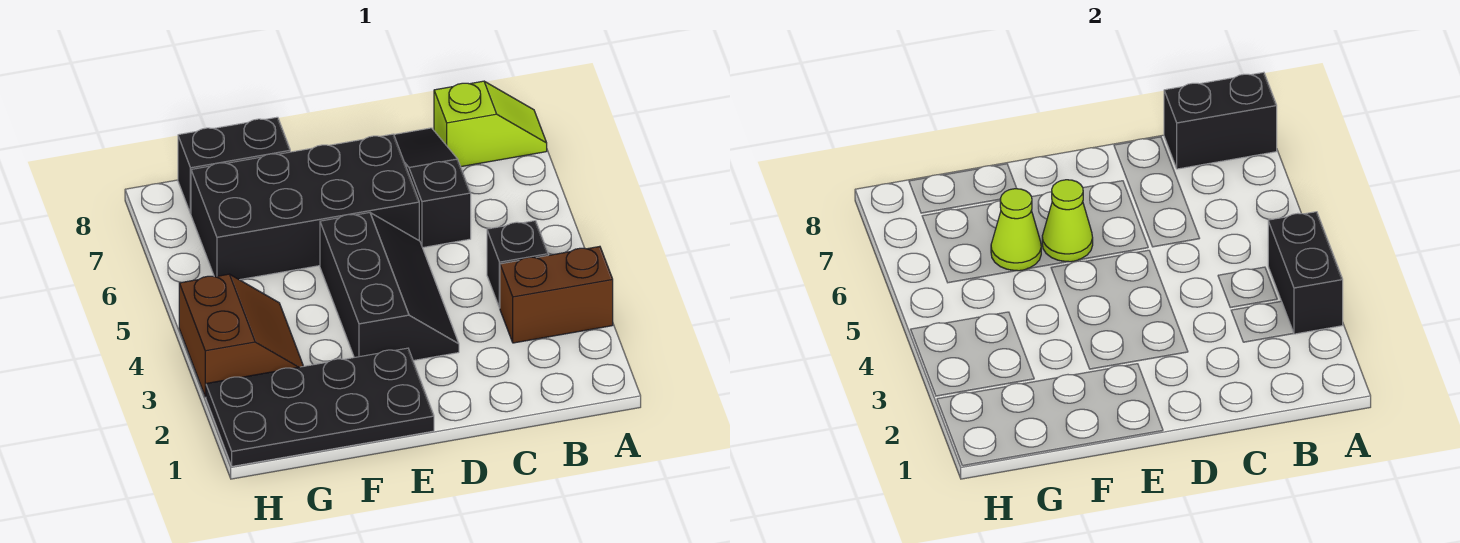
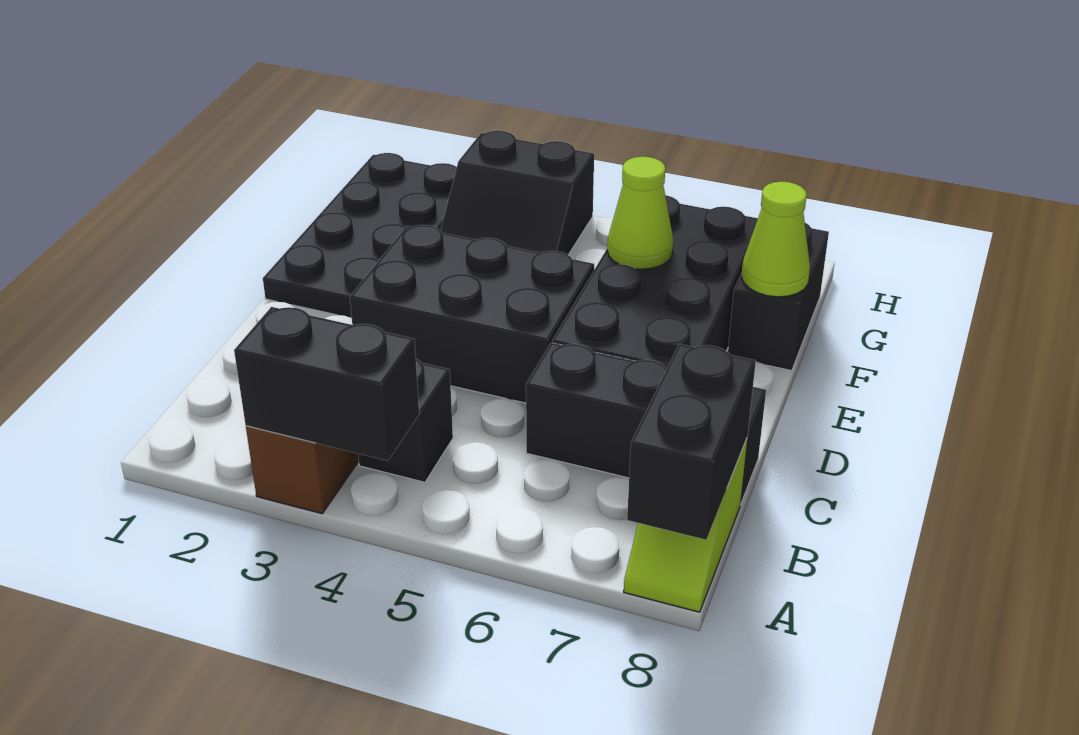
black slope C6:C8 level 1 top 6 -> black brick C6:C8 level 1
black slope D3:E5 level 1 top E -> black brick D3:E5 level 1
lime cone E6 level 2 -> lime cone F8 level 2
brown slope G3:H4 level 1 top H -> black slope G3:H4 level 1 top H

